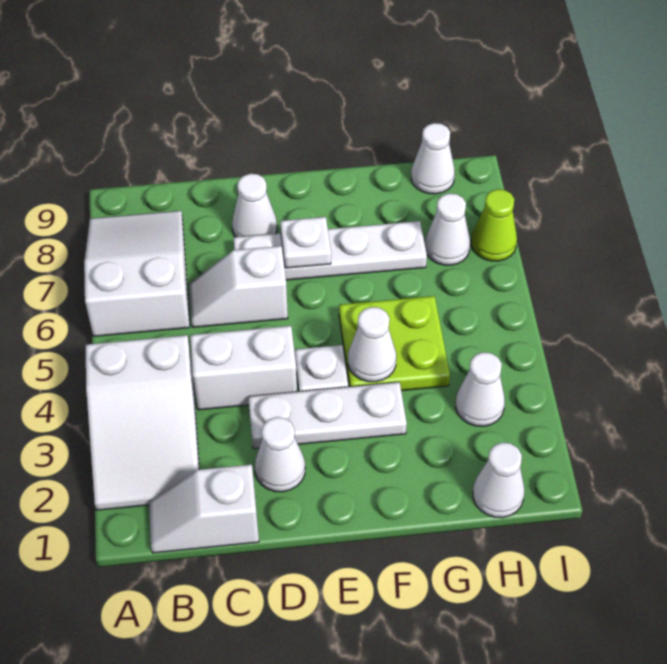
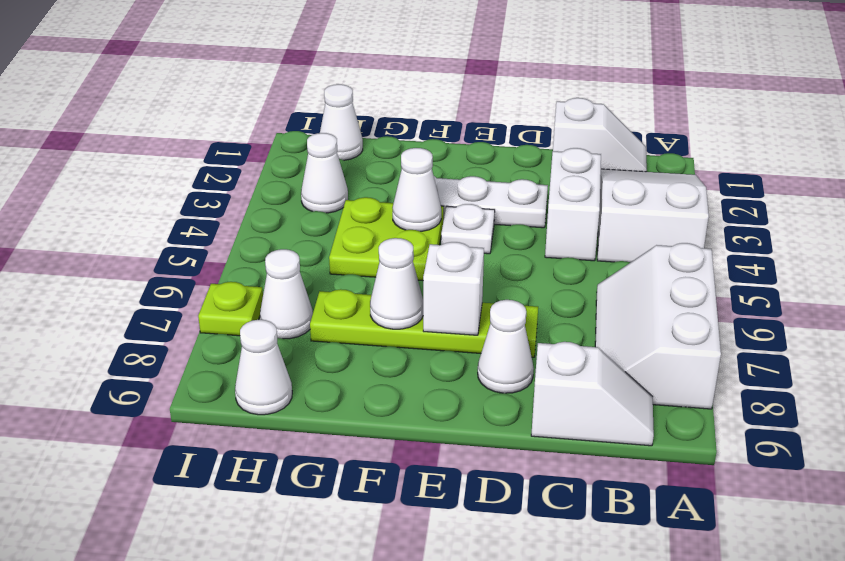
white slope A6:B8 level 1 top 6 -> white slope A6:B8 level 1 top A
white brick C4:D4 level 1 -> white brick C3:C4 level 1
white slope C6:D6 level 1 top D -> white slope B9:C9 level 1 top C
white cone D2 level 1 -> white cone F7 level 2
white plate D7:G7 level 1 -> lime plate D7:G7 level 1
white plate E7 level 2 -> white brick E7 level 2
lime cone I7 level 1 -> lime plate I7 level 1

